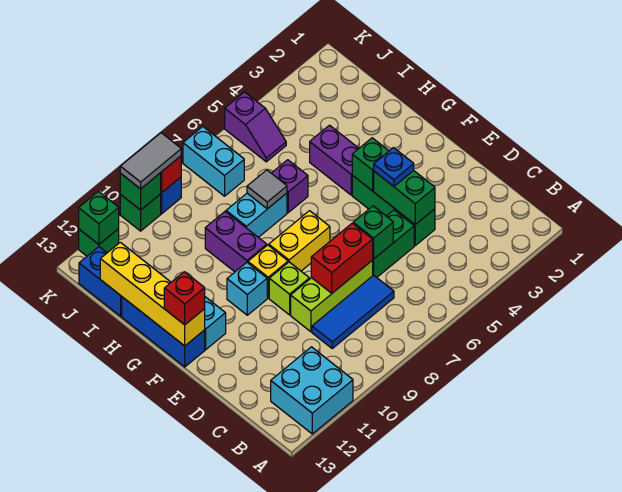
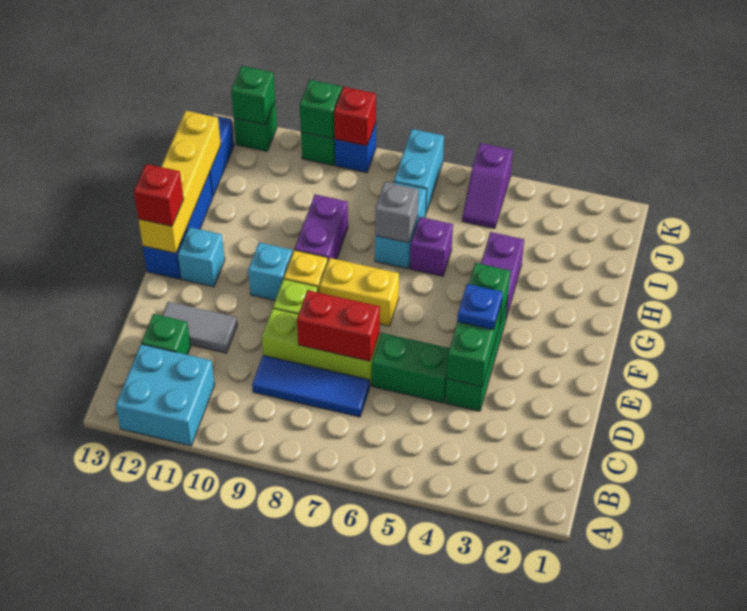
green brick D6 level 2 -> green brick C12 level 1
cyan brick H7:H8 level 1 -> cyan brick H7:I7 level 1
grey tile H7 level 2 -> grey brick H7 level 2
grey tile K9:K10 level 3 -> grey tile D11:D12 level 1

